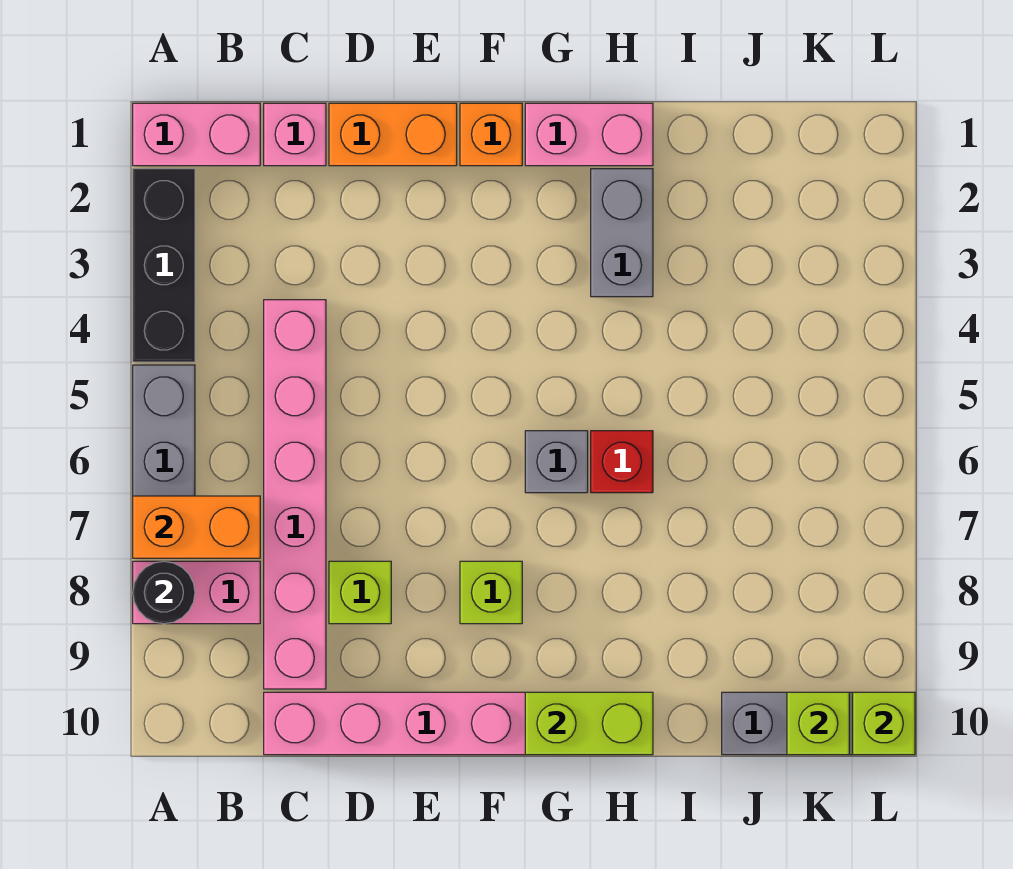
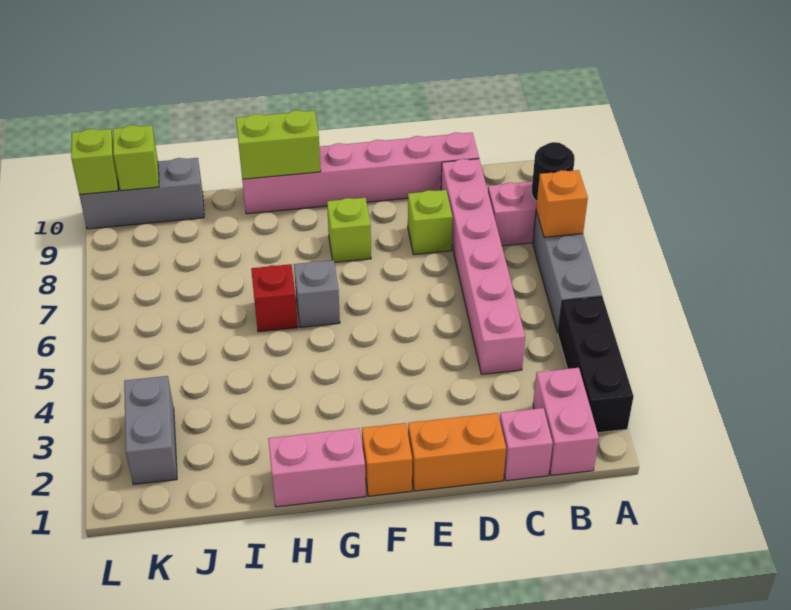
pink brick A1:B1 level 1 -> pink brick B1:B2 level 1
orange brick A7:B7 level 2 -> orange brick A7 level 2
grey brick H2:H3 level 1 -> grey brick K2:K3 level 1

